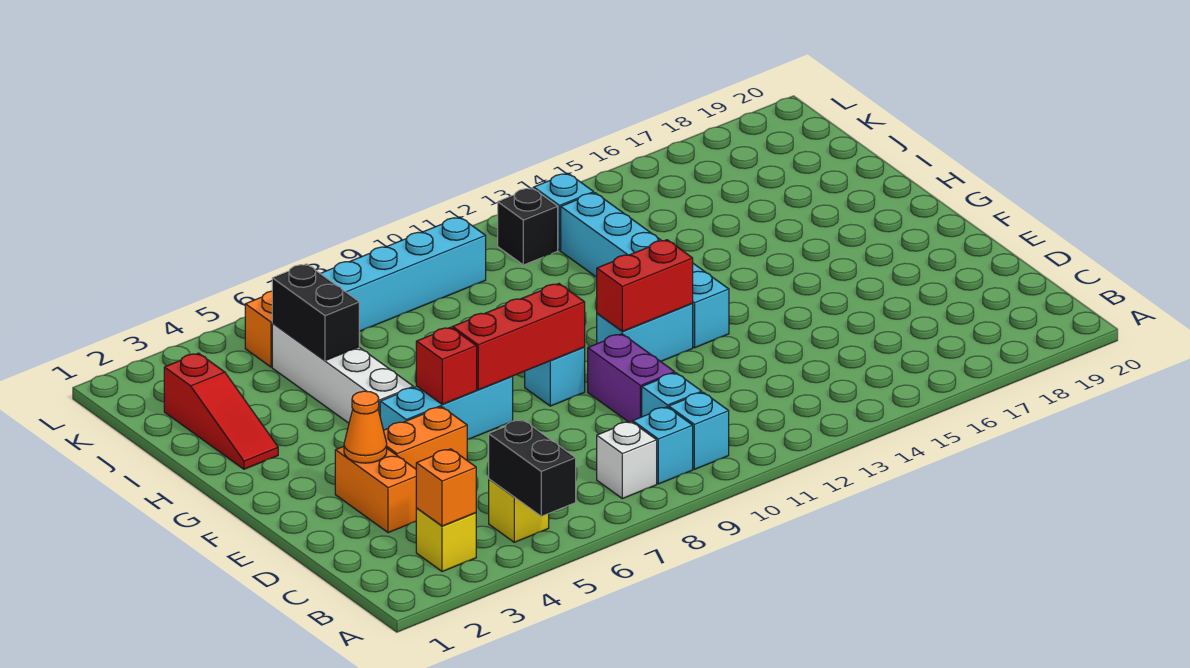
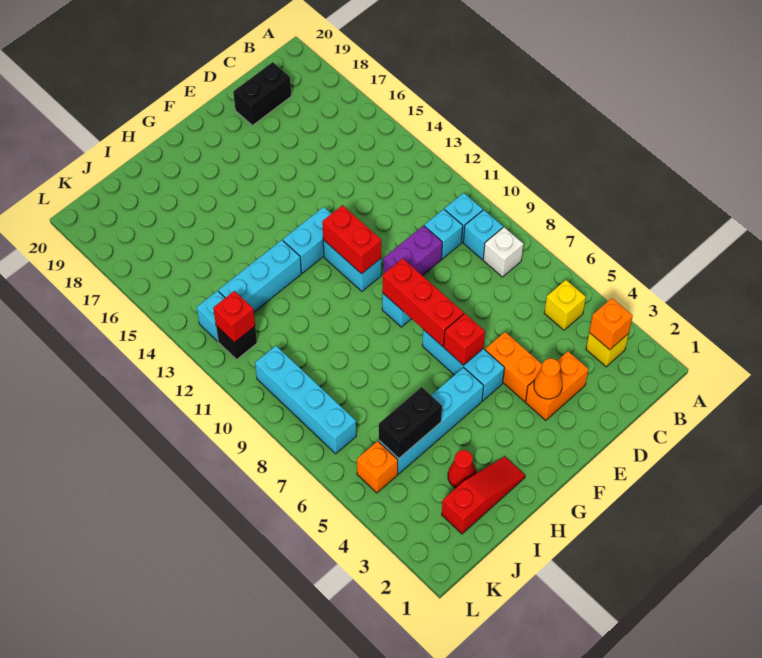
black brick A5:B5 level 2 -> black brick C19:D19 level 1
white brick G5:J5 level 1 -> cyan brick G5:J5 level 1
none -> red cone I3 level 1
none -> red brick K12 level 2

